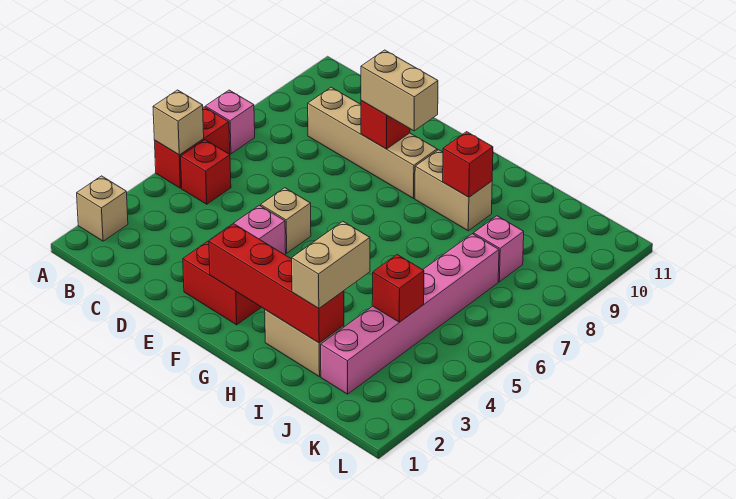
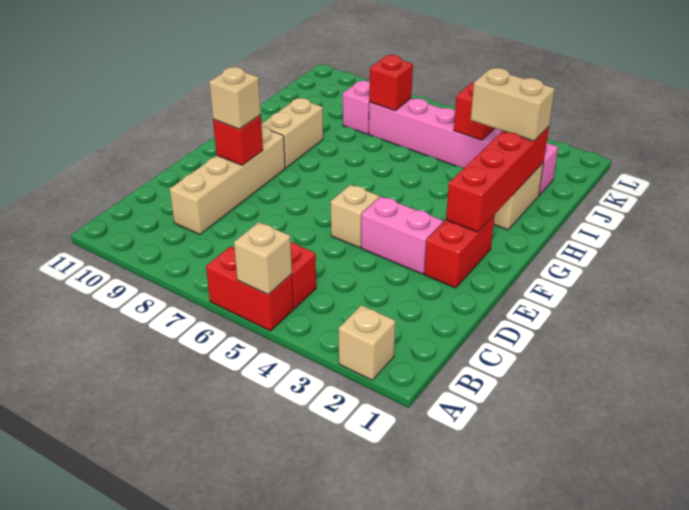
pink brick A7 level 1 -> none
tan brick E9:F9 level 3 -> tan brick E9 level 3
red brick H9 level 2 -> red brick J7 level 2

